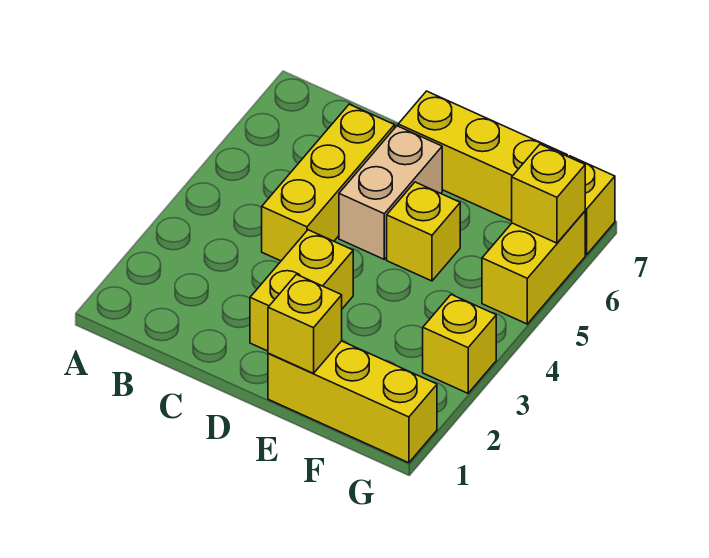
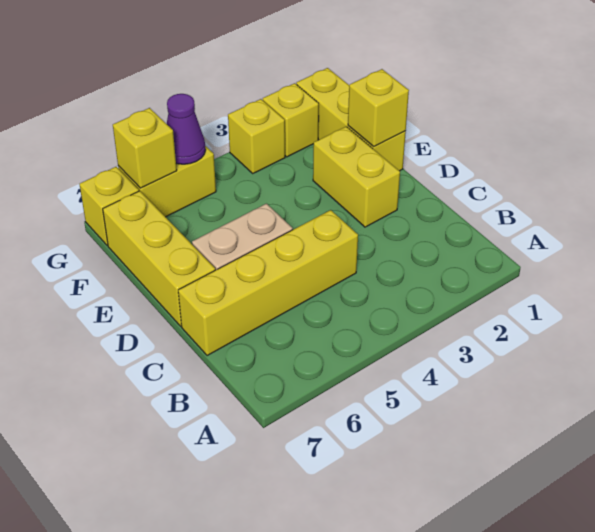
yellow brick C4:C6 level 1 -> yellow brick C4:C7 level 1
yellow brick D2:D3 level 1 -> yellow brick D2:E2 level 1
yellow brick E5 level 1 -> yellow brick G2 level 1
none -> purple cone G5 level 2

